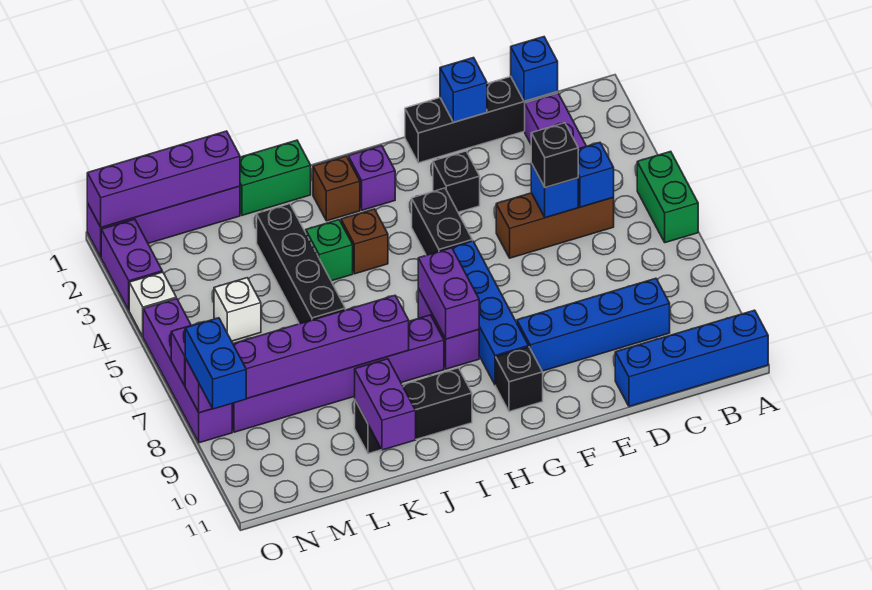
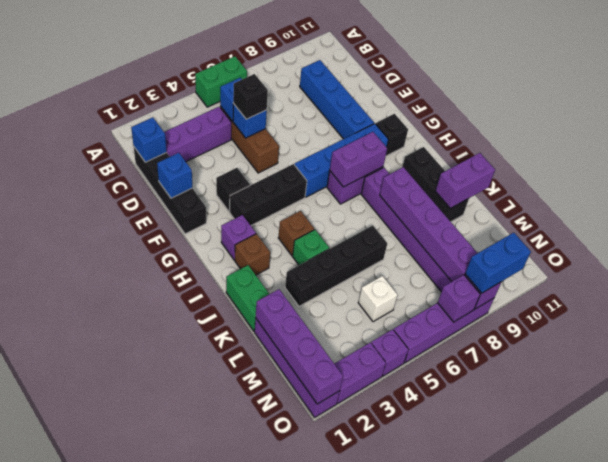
blue brick A11:D11 level 1 -> none
black brick G4:G5 level 1 -> black brick G3:G5 level 1
white brick O4 level 1 -> purple brick O4 level 1

